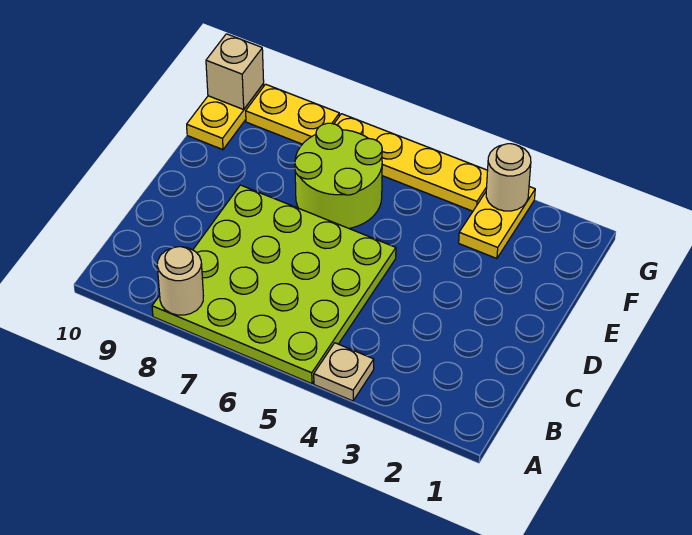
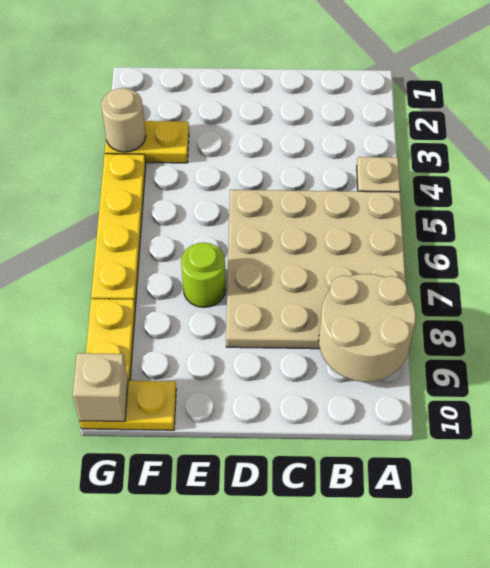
lime plate A5:D8 level 1 -> tan plate A5:D8 level 1
tan round brick A8 level 2 -> tan round brick A8:B9 level 2
lime round brick E6:F7 level 1 -> lime round brick E7 level 1

